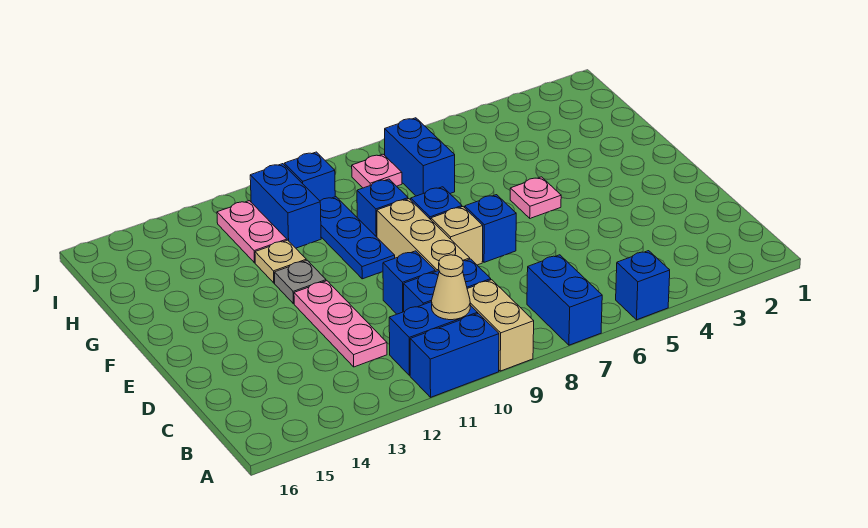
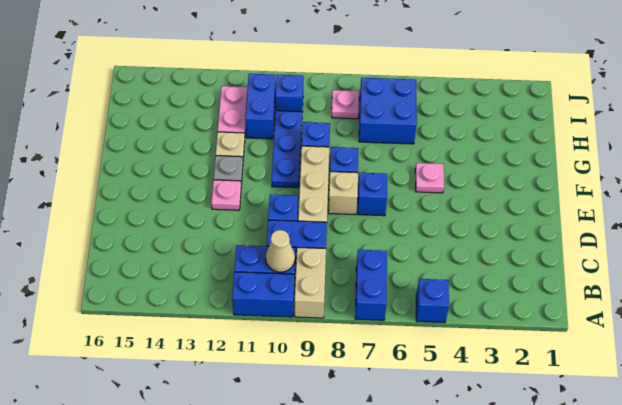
pink plate C12:E12 level 1 -> pink plate E12 level 1
blue brick H7:I7 level 1 -> blue brick H6:I7 level 1

